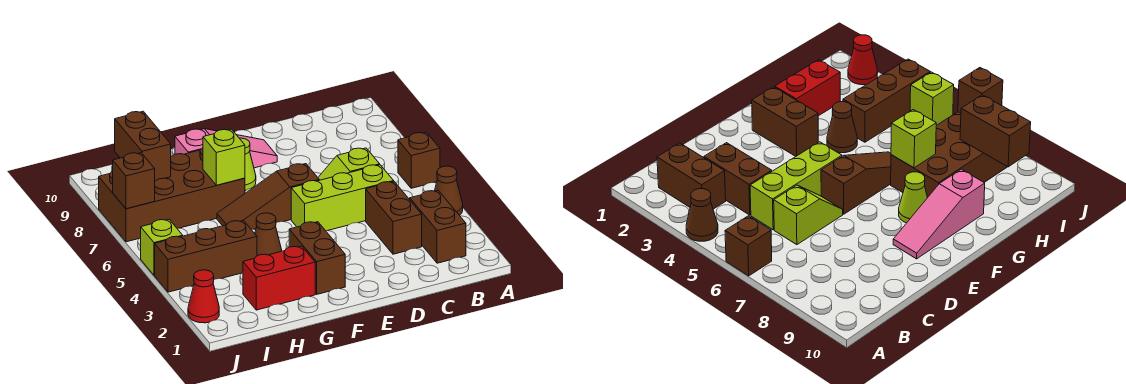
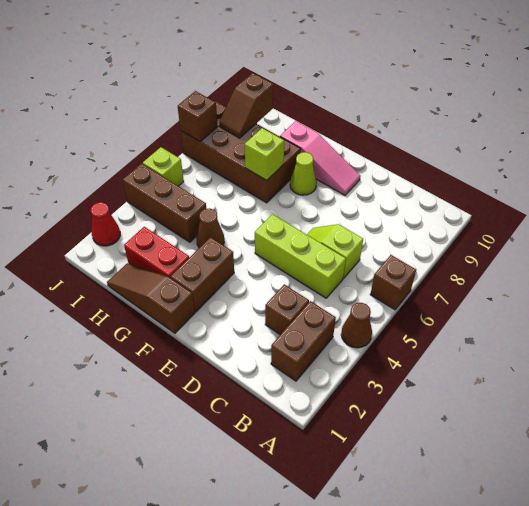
brown brick C3:C4 level 1 -> brown brick C3 level 1
brown slope E6:G6 level 1 top E -> brown slope F1:H1 level 1 top F
brown brick I8:I9 level 2 -> brown slope I8:I9 level 2 top 9

